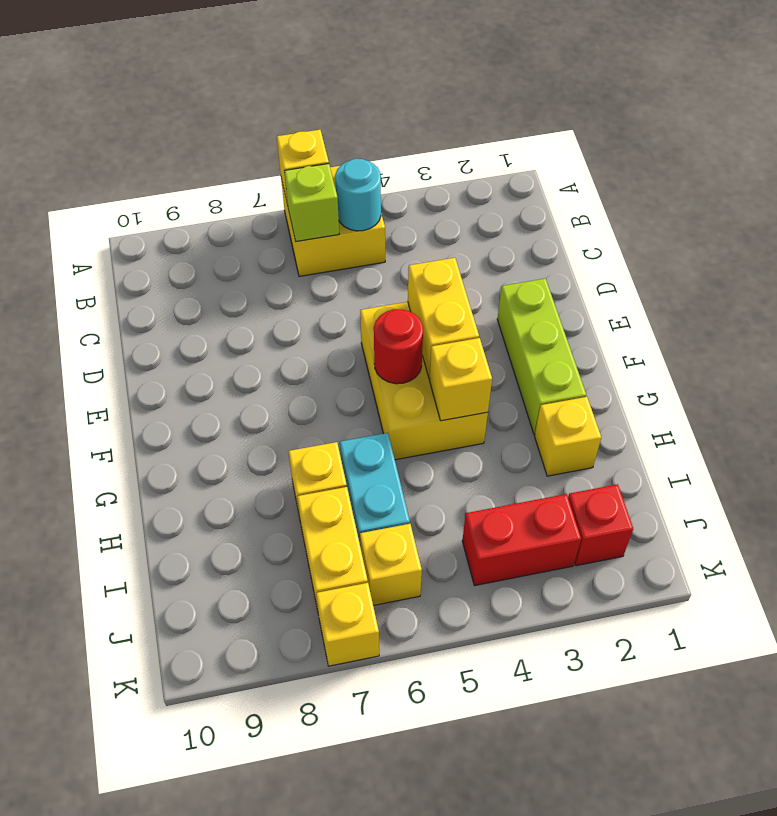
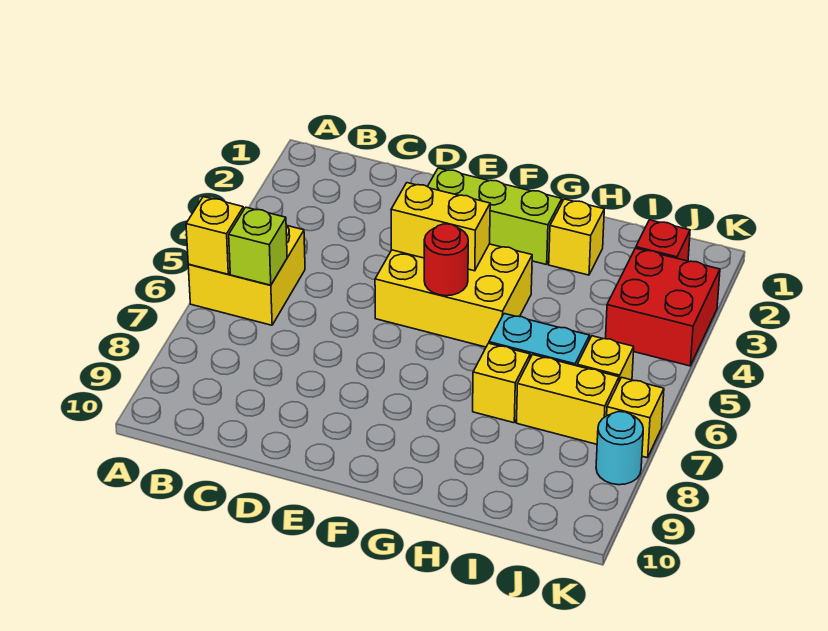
cyan round brick B5 level 2 -> cyan round brick K8 level 1
yellow brick G4 level 2 -> none
red brick J3:J4 level 1 -> red brick J3:K4 level 1

